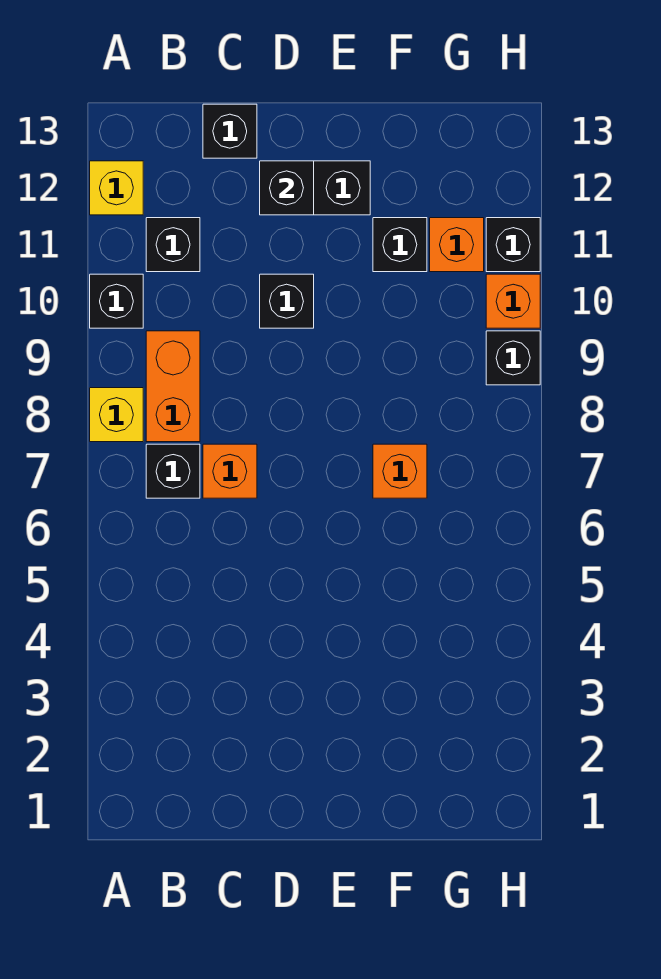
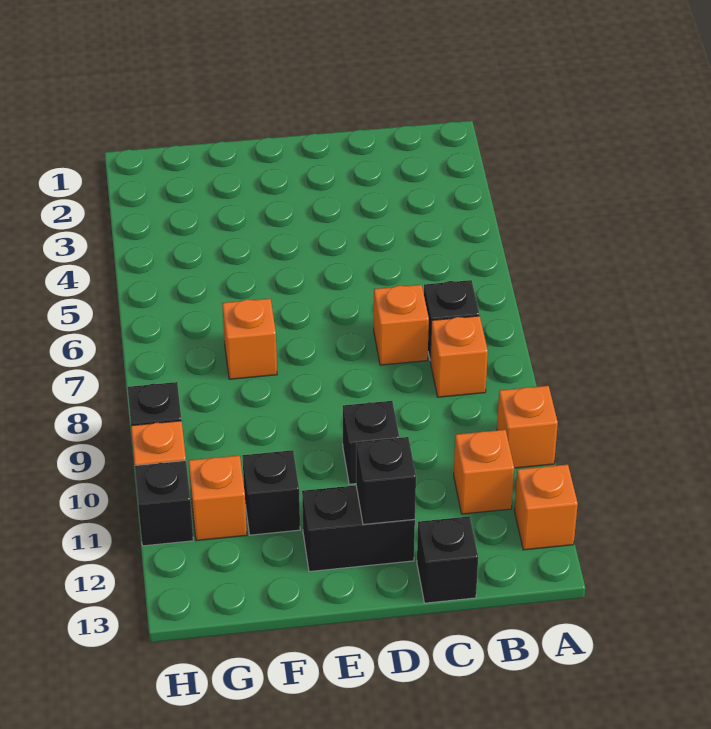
yellow brick A8 level 1 -> none
black brick A10 level 1 -> orange brick A10 level 1
yellow brick A12 level 1 -> orange brick A12 level 1
orange brick B8:B9 level 1 -> orange brick B8 level 1
black brick B11 level 1 -> orange brick B11 level 1

